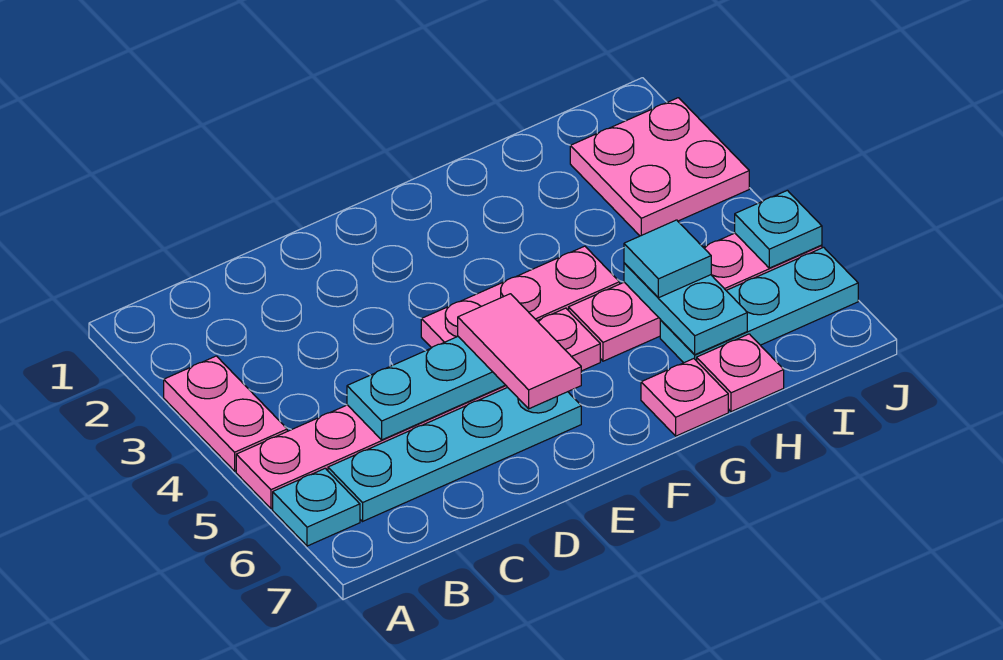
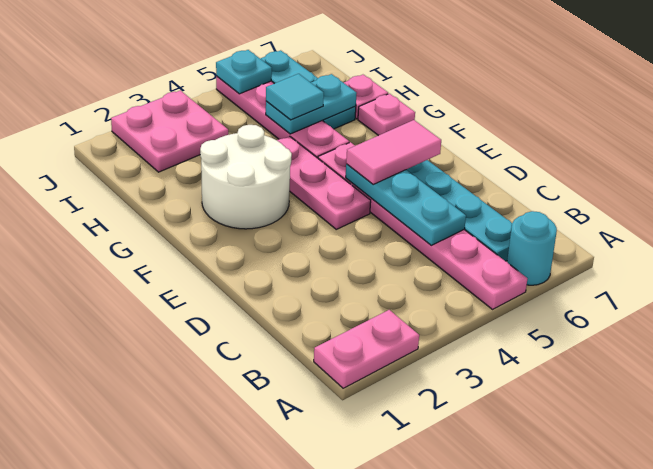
pink plate A3:A4 level 1 -> pink plate A1:A2 level 1
cyan plate A6 level 1 -> cyan round brick A6 level 1
none -> white round brick F2:G3 level 1

